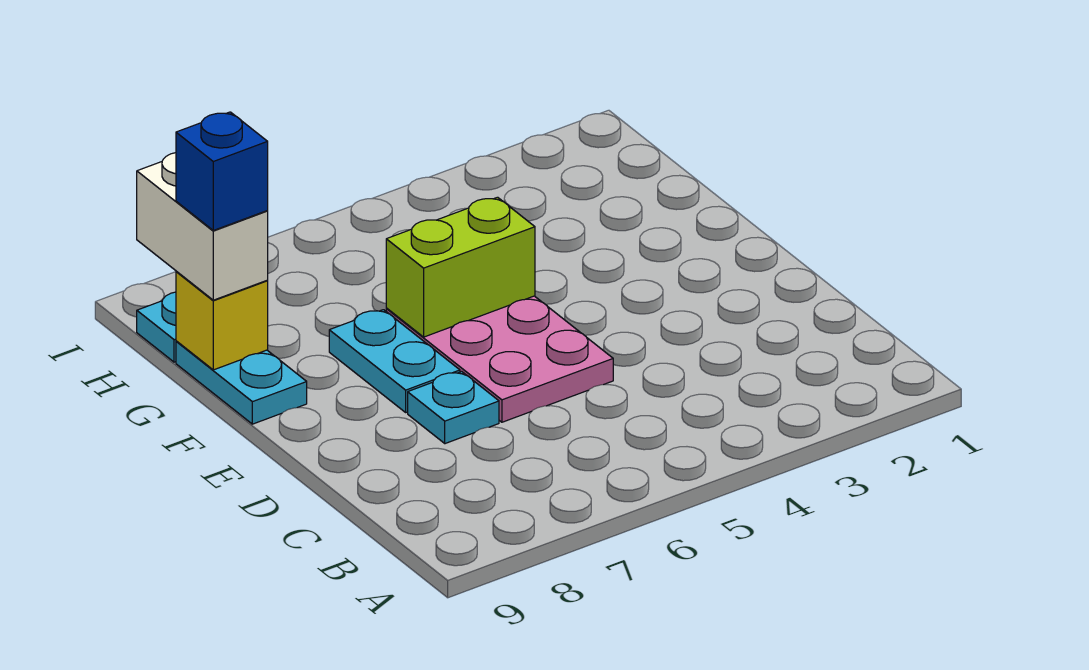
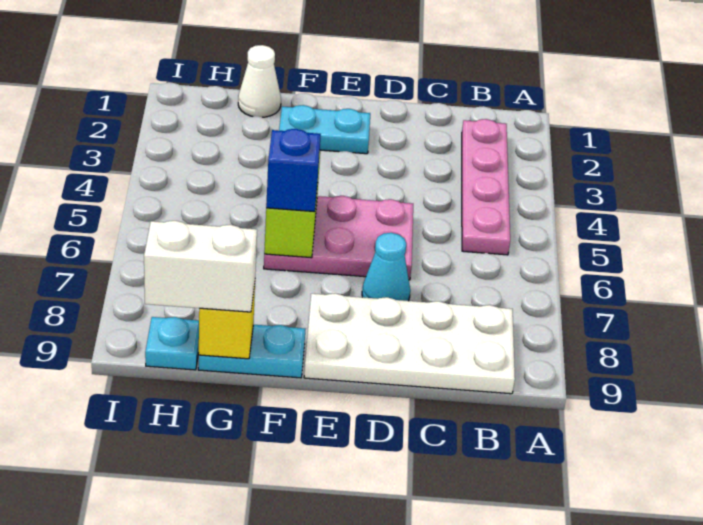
none -> pink plate B2:B5 level 1
none -> white plate B8:E9 level 1
cyan plate D7 level 1 -> cyan cone D7 level 1
cyan plate E7:F7 level 1 -> cyan plate E2:F2 level 1
none -> white cone G1 level 1
blue brick G9 level 4 -> blue brick F6 level 3

